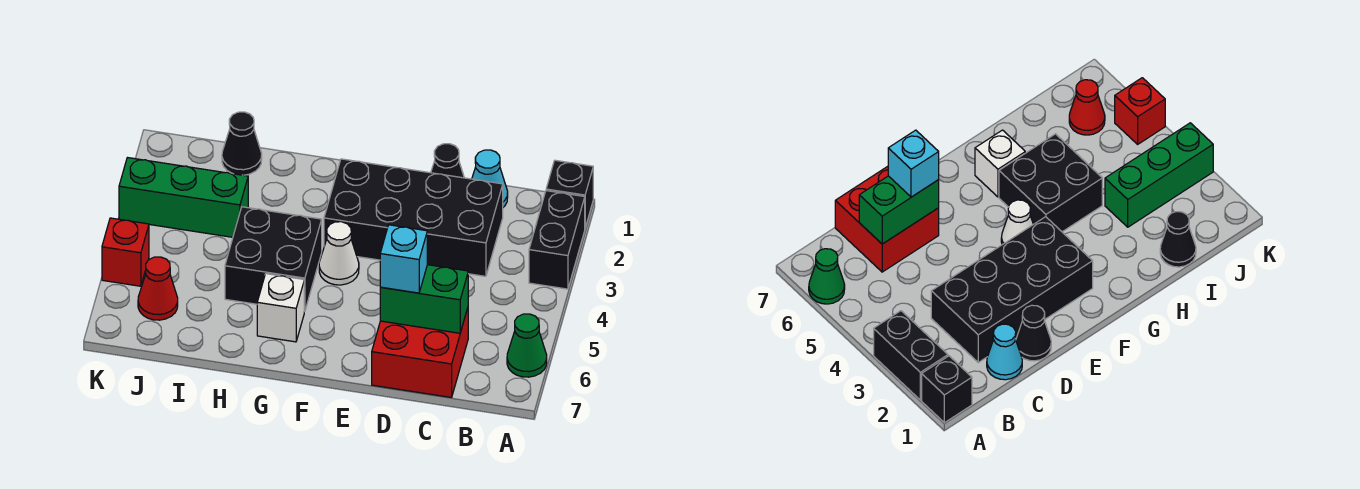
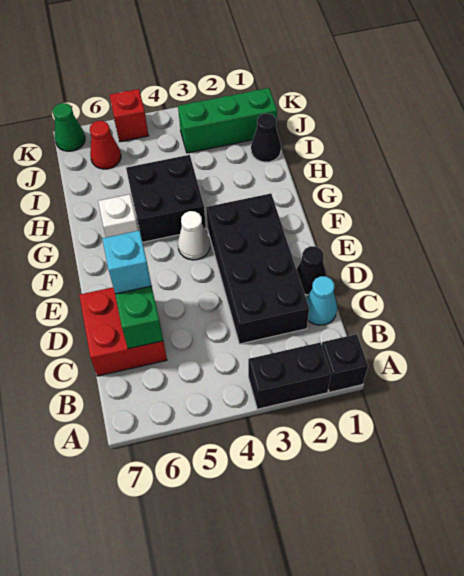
green cone A6 level 1 -> green cone K7 level 1
green brick I3:K3 level 1 -> green brick J1:J3 level 1

